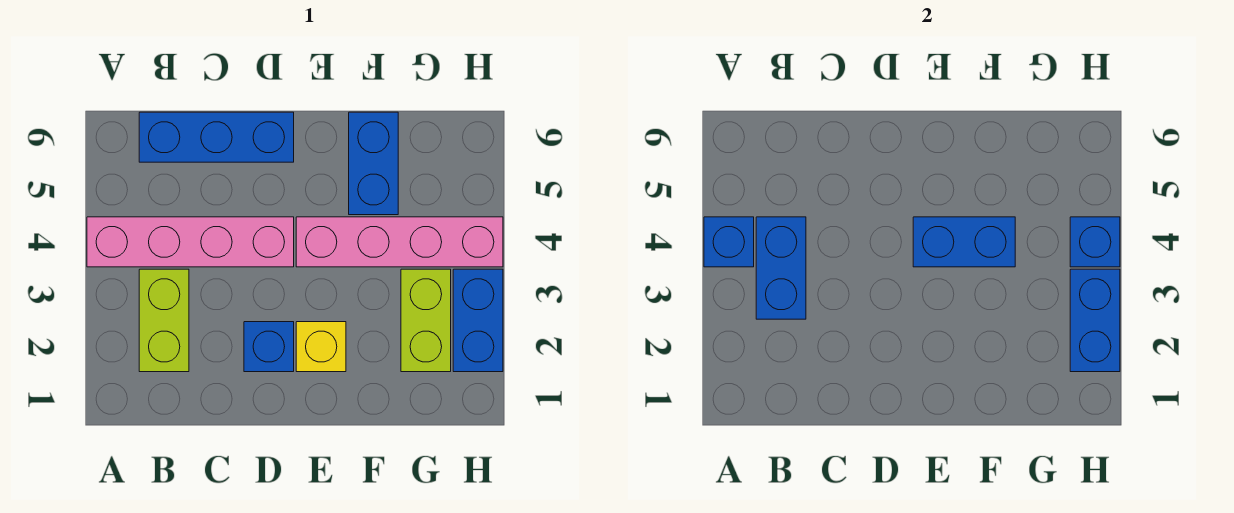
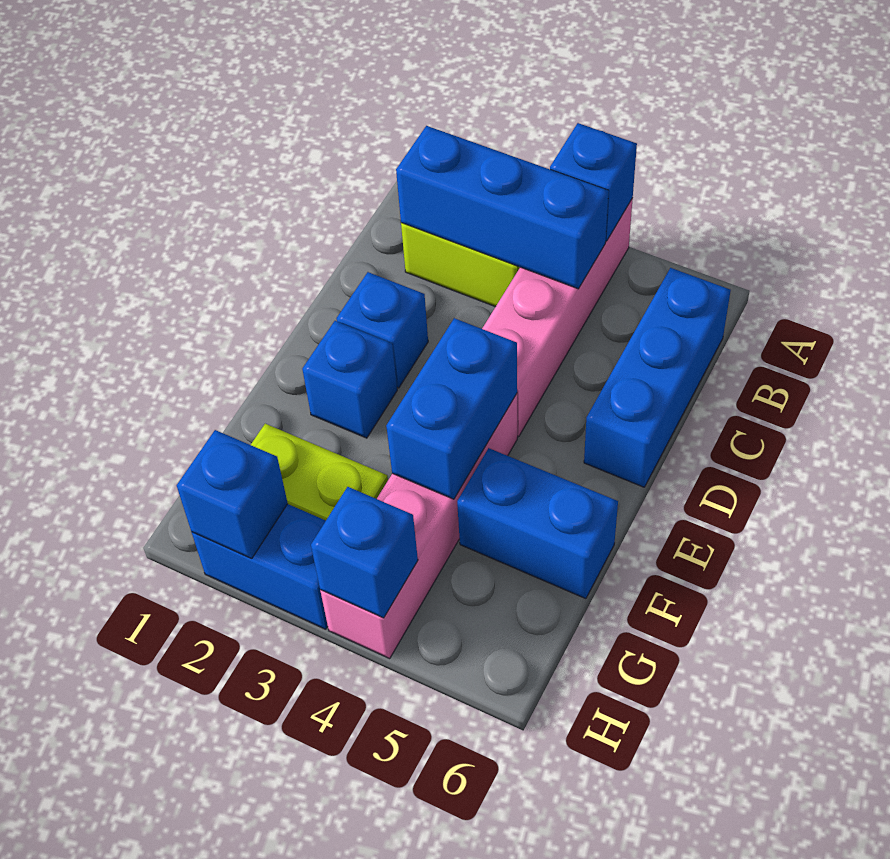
blue brick B3:B4 level 2 -> blue brick B2:B4 level 2
yellow brick E2 level 1 -> blue brick E2 level 1
blue brick H2:H3 level 2 -> blue brick H2 level 2

